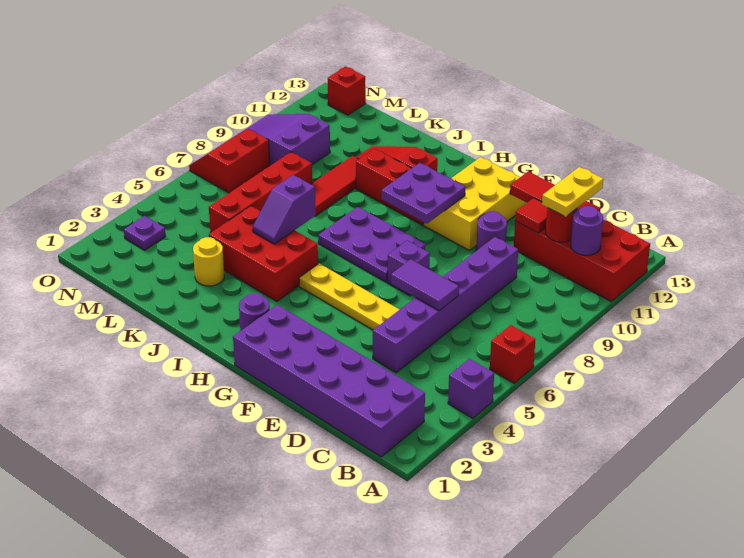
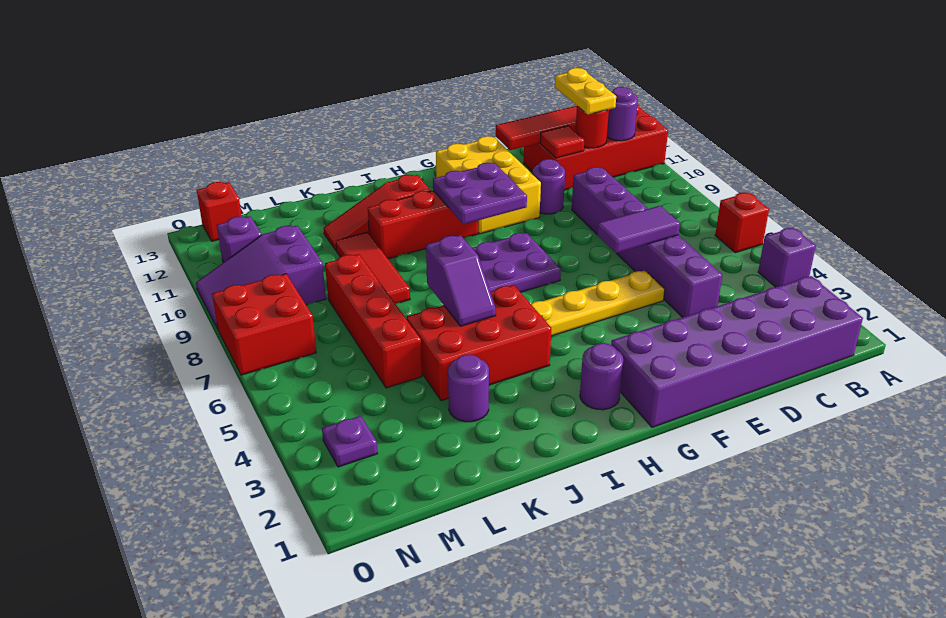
purple brick F7 level 1 -> purple brick N11 level 1
yellow round brick K3 level 1 -> purple round brick K3 level 1
red slope N7:O8 level 1 top N -> red brick N7:O8 level 1

